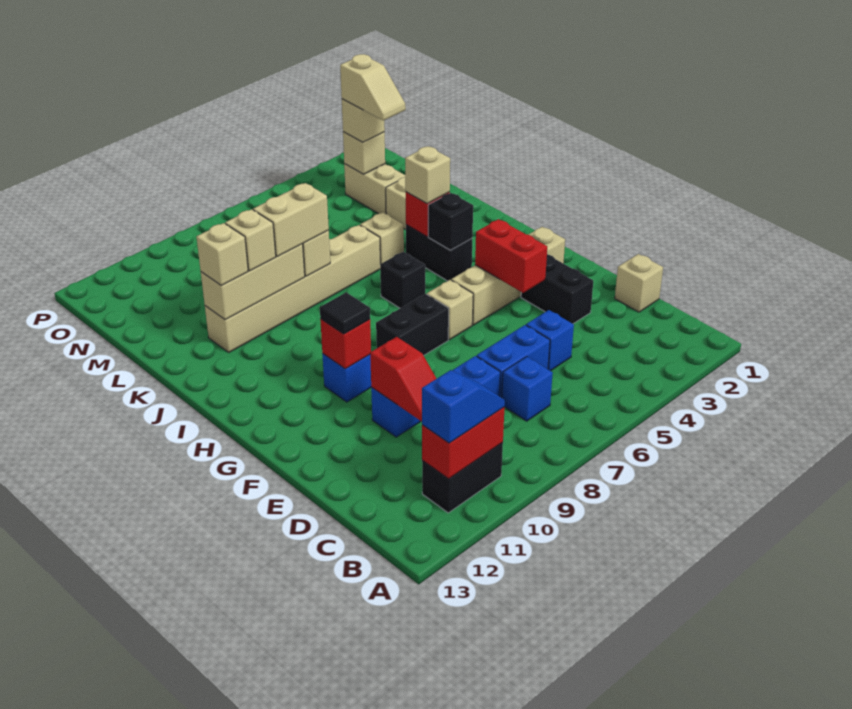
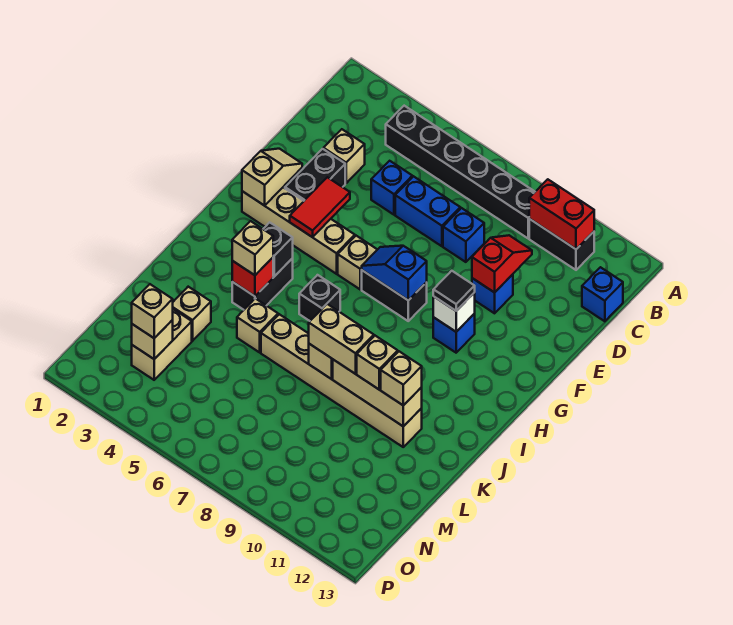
none -> black brick B4:B9 level 1
blue slope B10:B11 level 3 top 11 -> blue slope G7:G8 level 2 top 8
blue brick C7 level 1 -> blue brick C13 level 1
tan brick D1 level 1 -> tan brick D3 level 1
red brick F4:G4 level 2 -> red tile F4:G4 level 2
red brick G10 level 2 -> white brick G10 level 2
tan slope M3:N3 level 4 top N -> tan slope F2:G2 level 2 top G

